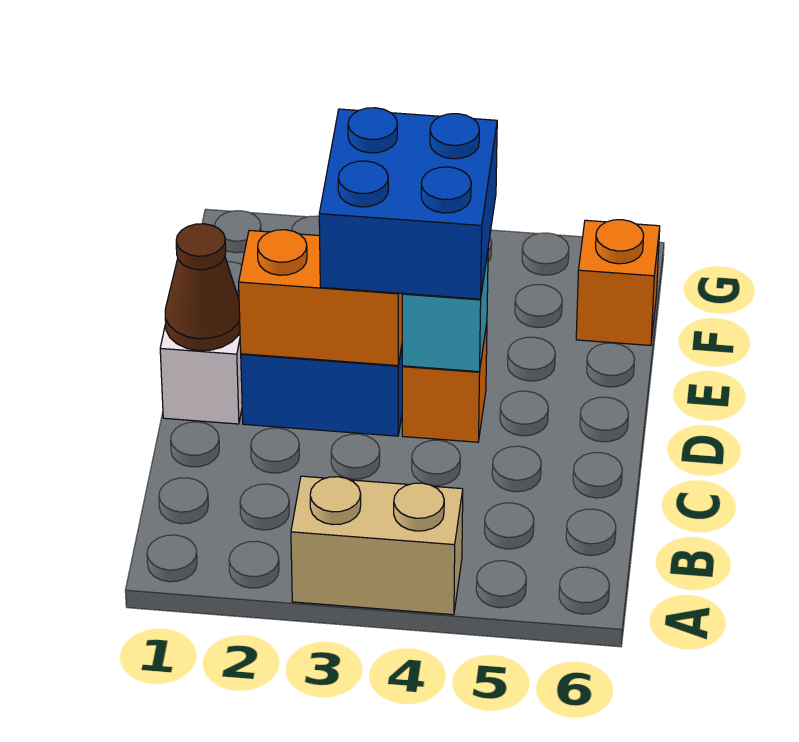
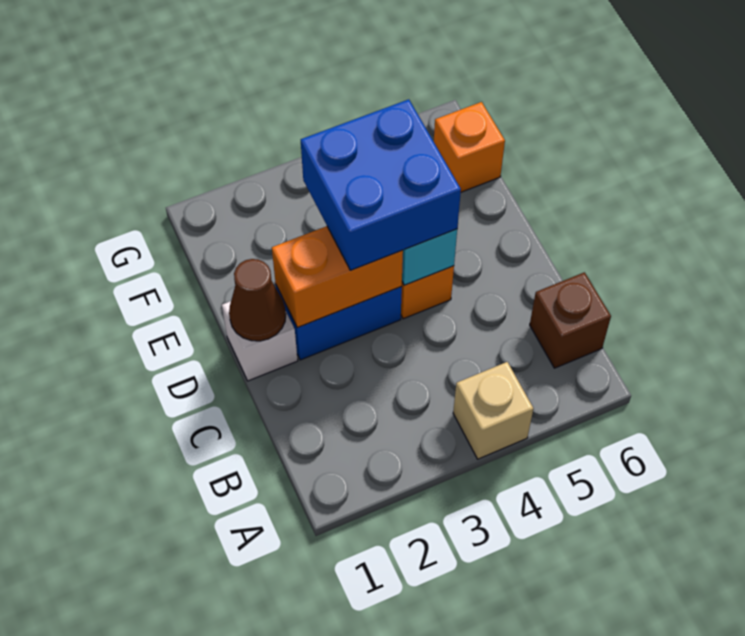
tan brick A3:A4 level 1 -> tan brick A4 level 1
none -> brown brick B6 level 1

